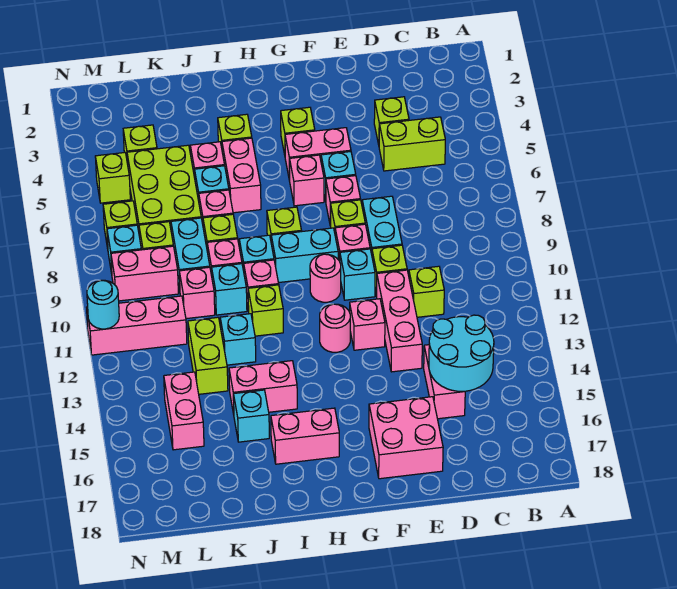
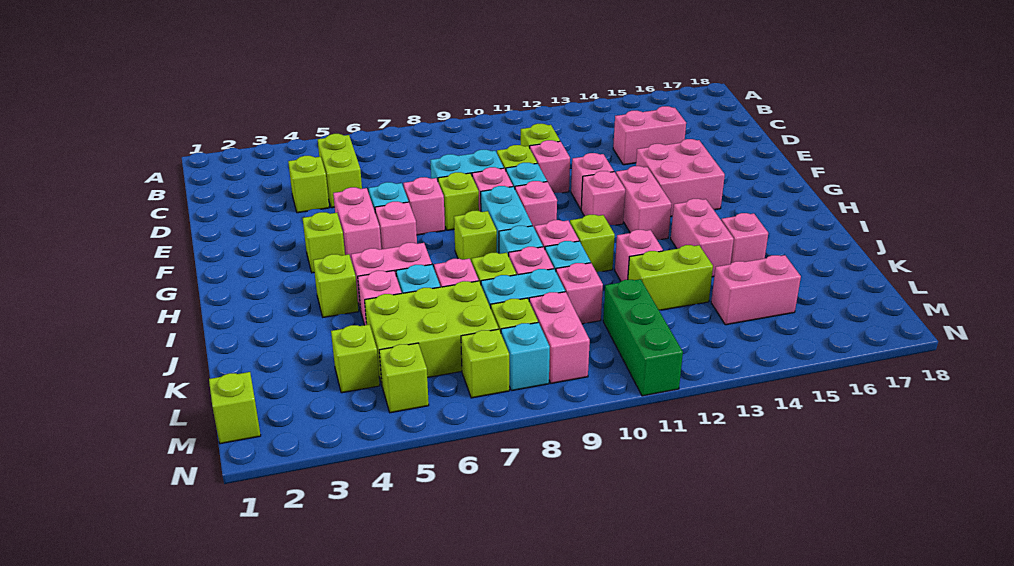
cyan round brick C14:D15 level 2 -> none
pink brick E11:E13 level 1 -> pink brick E11 level 1
pink brick E16:F17 level 1 -> pink brick F14:G15 level 1
pink round brick G10 level 1 -> pink brick G10 level 1
pink round brick G12 level 1 -> pink brick G12 level 1
pink brick H16:I16 level 1 -> pink brick G13:H13 level 1
cyan brick J12 level 1 -> pink brick J12 level 1
cyan brick J15 level 1 -> pink brick J15 level 1
pink brick L11:N11 level 1 -> green brick L11:N11 level 1
none -> lime brick M1 level 1
cyan round brick N11 level 2 -> none

